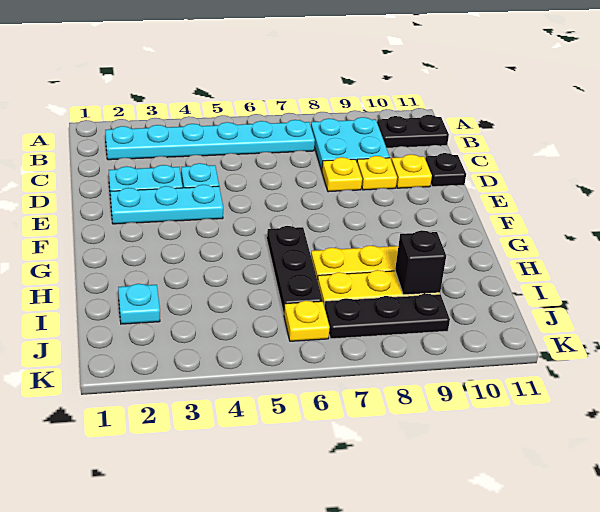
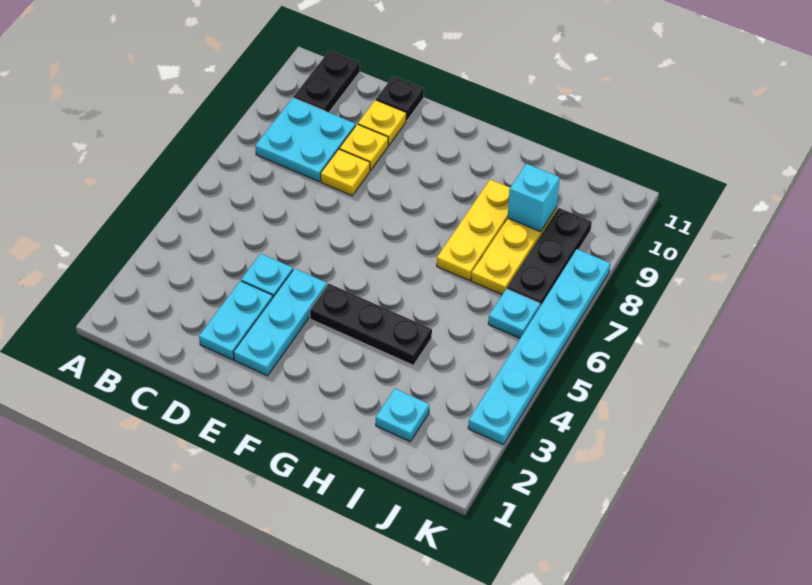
cyan plate B2:B7 level 1 -> cyan plate K3:K8 level 1
black plate G6:I6 level 1 -> black plate F4:H4 level 1
black brick I9 level 2 -> cyan brick I9 level 2
yellow plate J6 level 1 -> cyan plate J6 level 1

